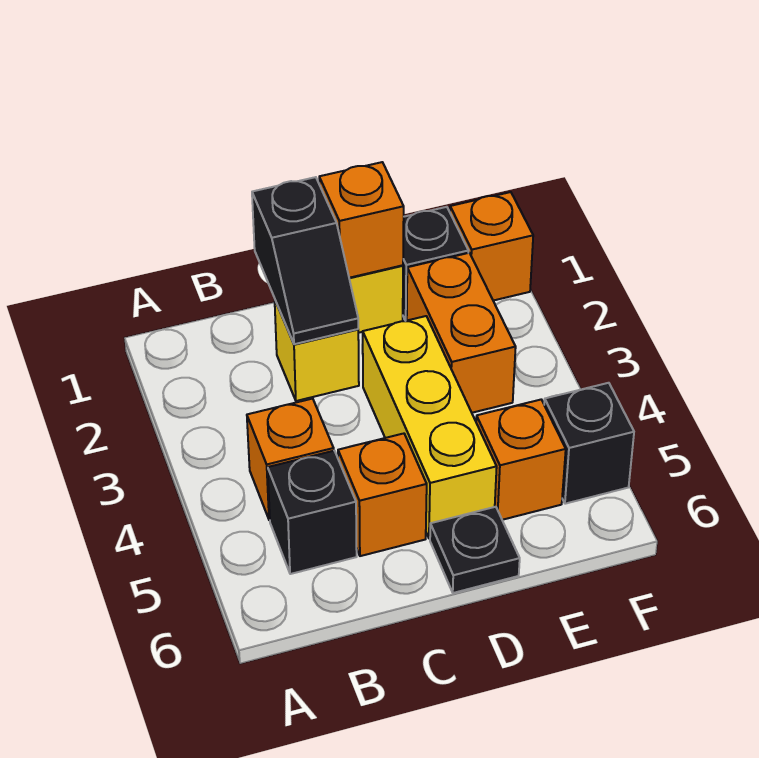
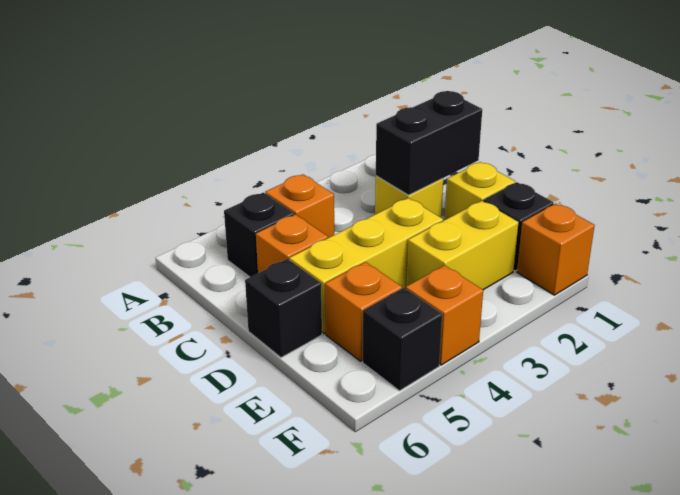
black slope C1:C2 level 2 top 1 -> black brick C1:C2 level 2
orange brick D1 level 2 -> orange brick F4 level 1
black plate D6 level 1 -> black brick D6 level 1
orange brick E2:E3 level 1 -> yellow brick E2:E3 level 1

